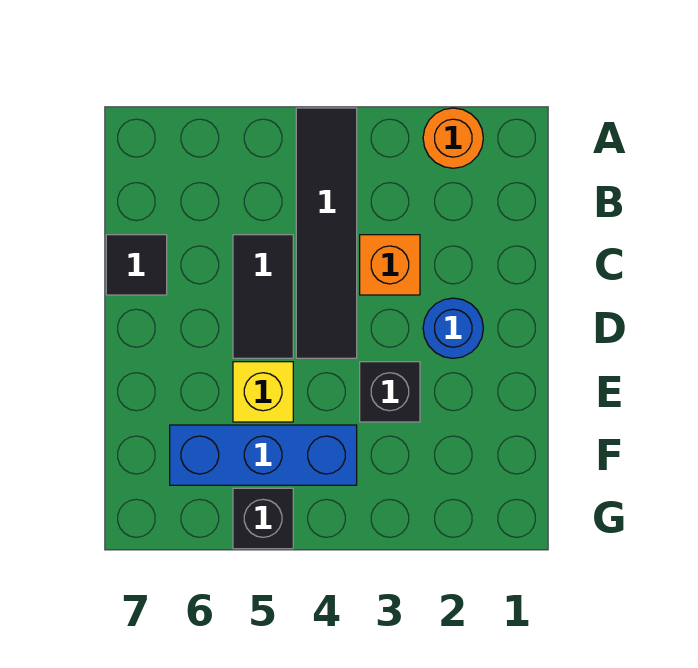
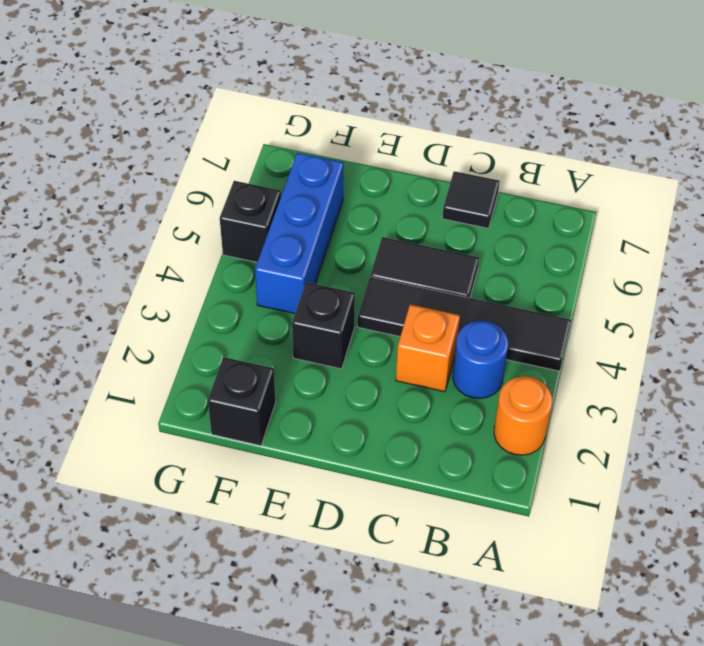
blue round brick D2 level 1 -> blue round brick B3 level 1
yellow brick E5 level 1 -> none
none -> black brick F1 level 1

